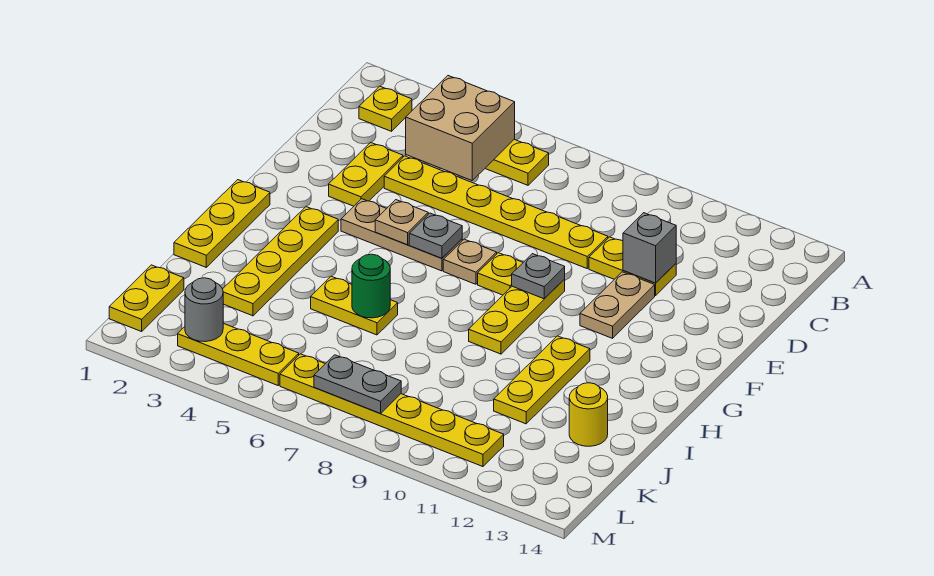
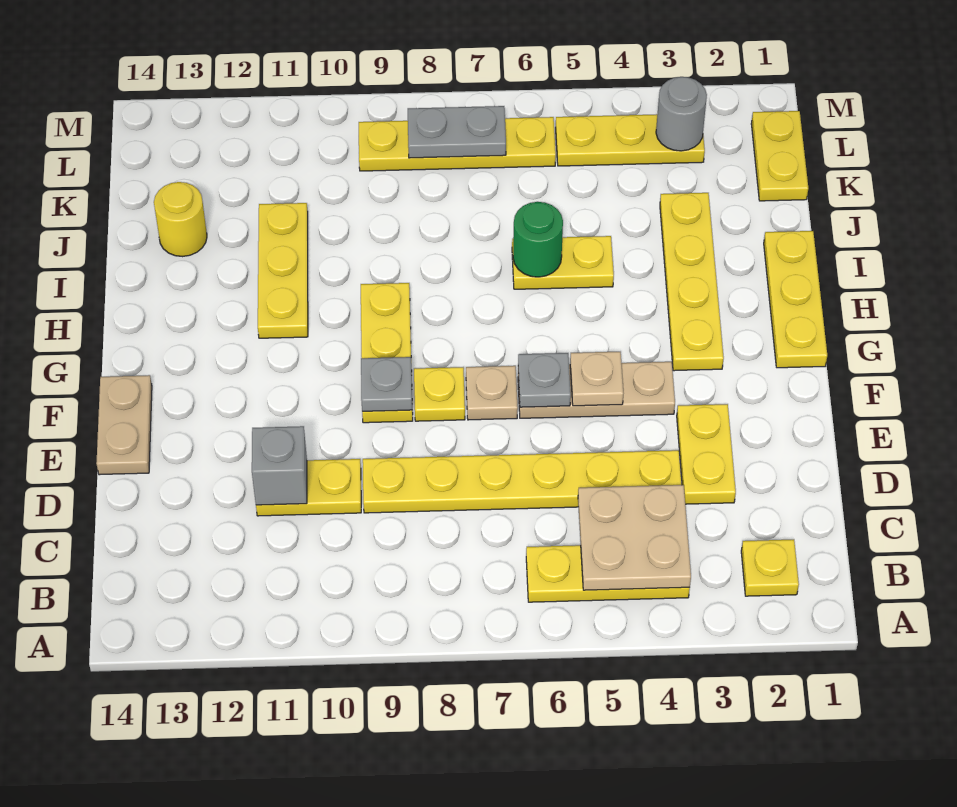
tan brick B4:C5 level 2 -> tan plate B4:C5 level 2
tan plate E11:F11 level 1 -> tan plate E14:F14 level 1
yellow plate L6:L11 level 1 -> yellow plate L6:L9 level 1

